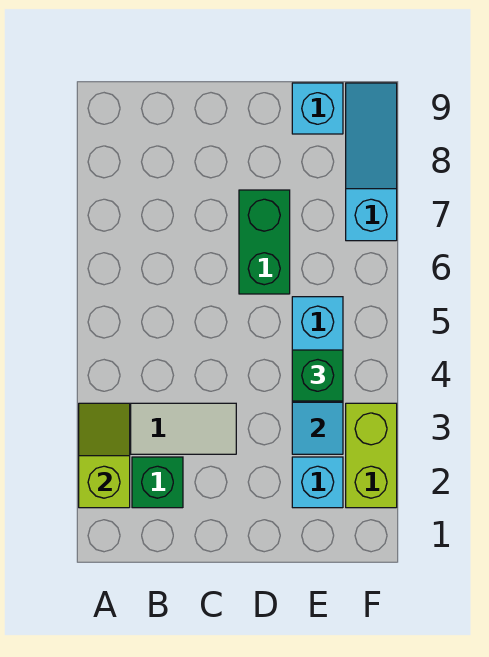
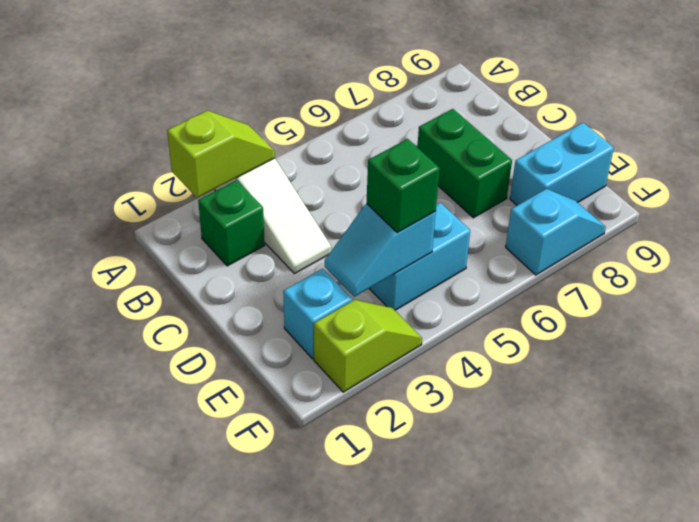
green brick D6:D7 level 1 -> green brick C7:D7 level 1
cyan brick E9 level 1 -> cyan brick E8:E9 level 1
lime brick F2:F3 level 1 -> lime slope F2:F3 level 1 top 2
cyan slope F7:F9 level 1 top 7 -> cyan slope F7:F8 level 1 top 7

